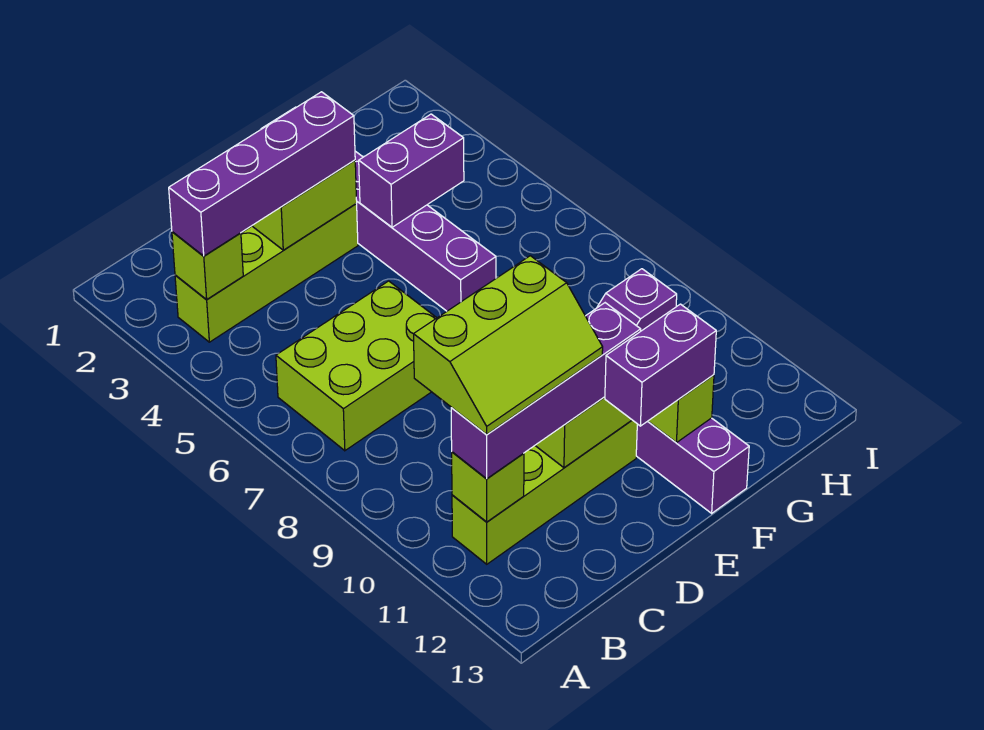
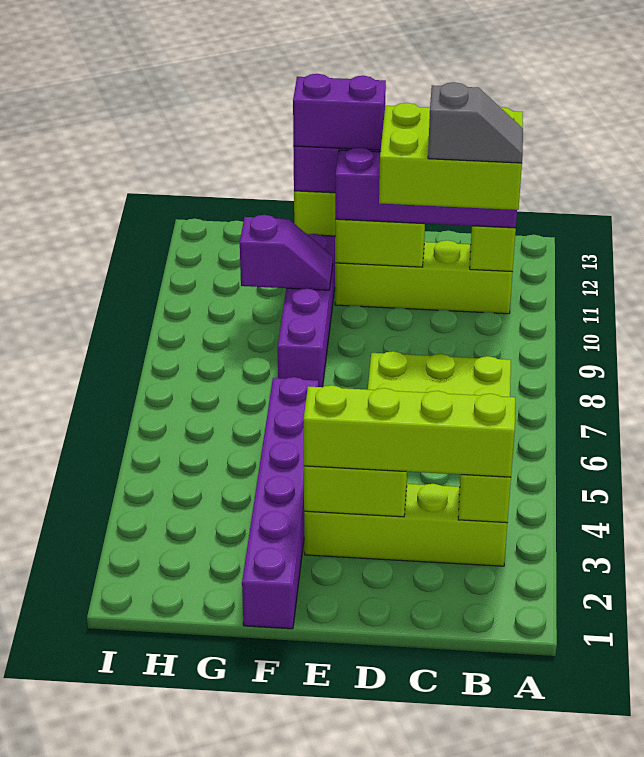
purple brick B3:E3 level 3 -> lime brick B3:E3 level 3
lime slope B10:D11 level 4 top 10 -> lime brick B10:D11 level 4
none -> grey slope B10:C10 level 5 top C
purple brick F4:G4 level 2 -> purple brick E12:F12 level 4

